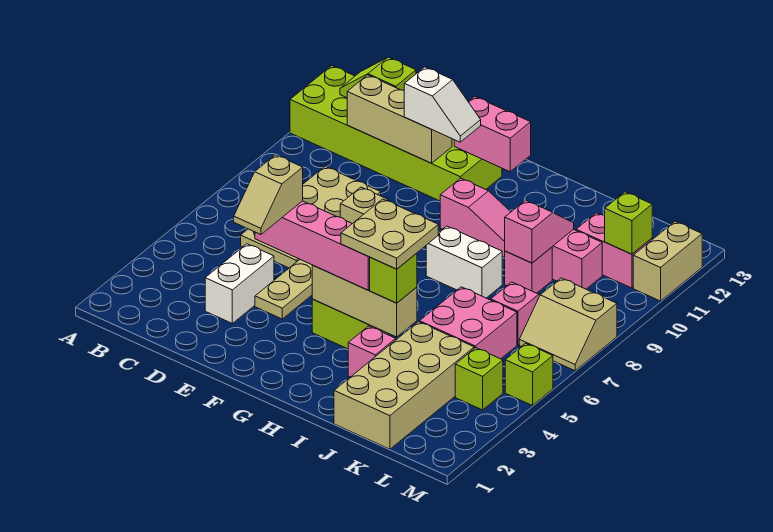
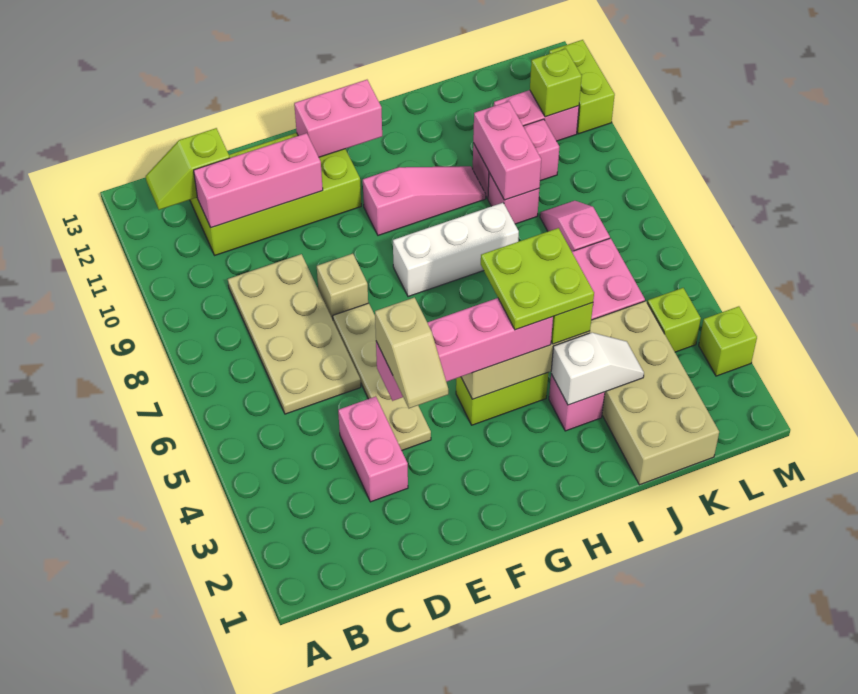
lime brick A11:F12 level 1 -> lime brick C11:F12 level 1
tan brick C11:E11 level 2 -> pink brick C11:E11 level 2
white brick D3:D4 level 1 -> pink brick D3:D4 level 1
white slope E11:F11 level 3 top E -> white slope I3:J3 level 2 top I
tan plate H4:I5 level 4 -> lime plate H4:I5 level 4
white brick H8:I8 level 1 -> white brick G8:I8 level 1
pink slope J9:J10 level 2 top 9 -> pink brick J9:J10 level 2
tan slope L7:M8 level 1 top 8 -> none
lime brick M5 level 1 -> lime brick M3 level 1
tan brick M11:M12 level 1 -> lime brick M11:M12 level 1

